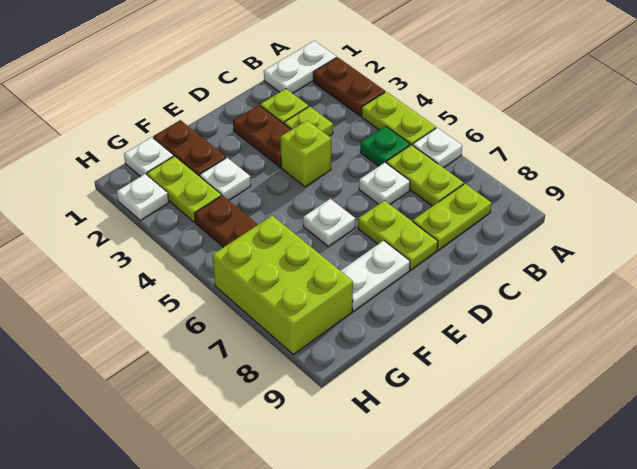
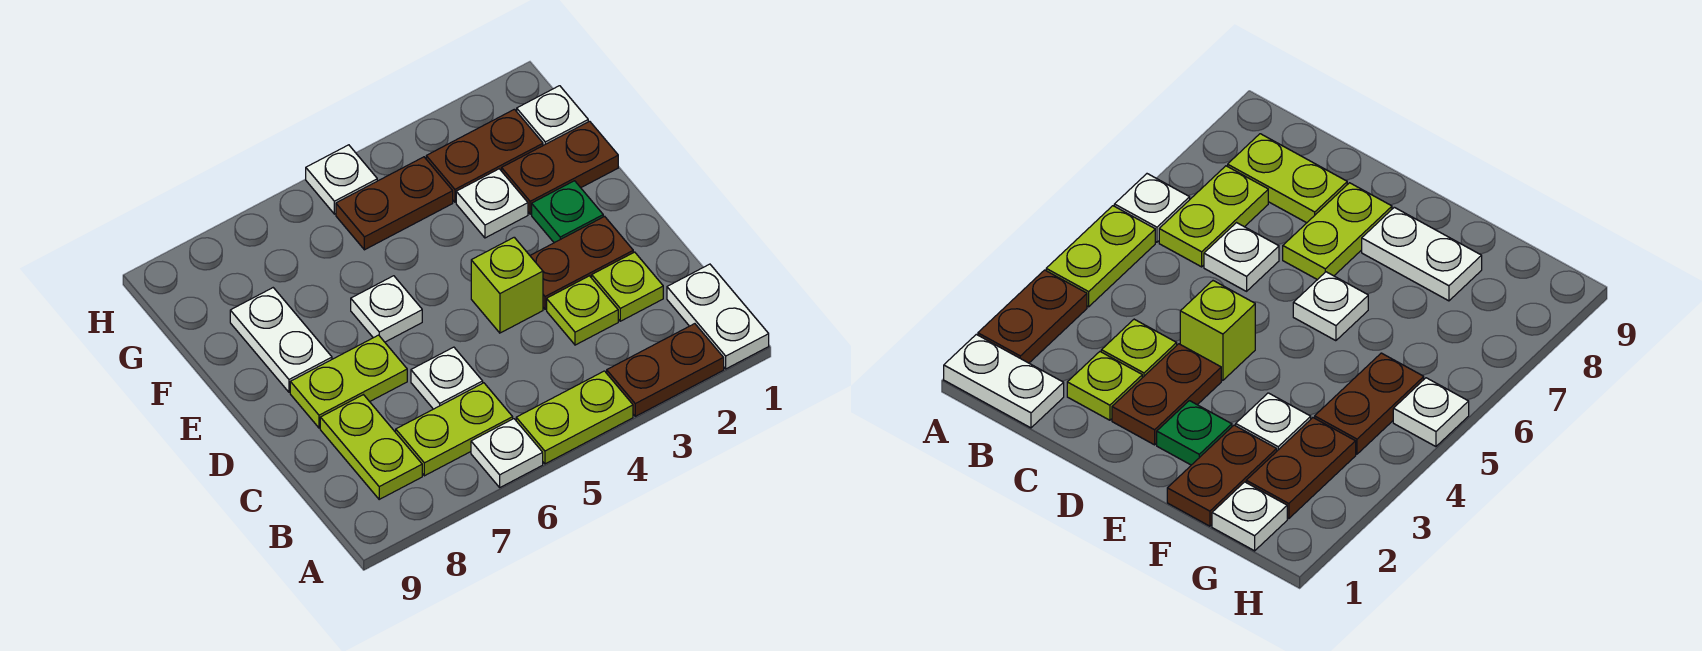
green plate B5 level 1 -> green plate E2 level 1
lime plate G2:G3 level 1 -> brown plate G2:G3 level 1
lime brick G6:H8 level 1 -> none
white plate H2 level 1 -> white plate H5 level 1

